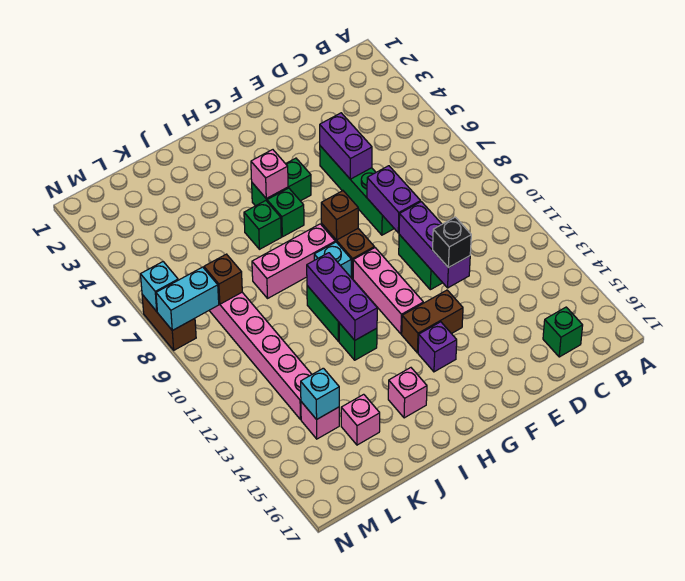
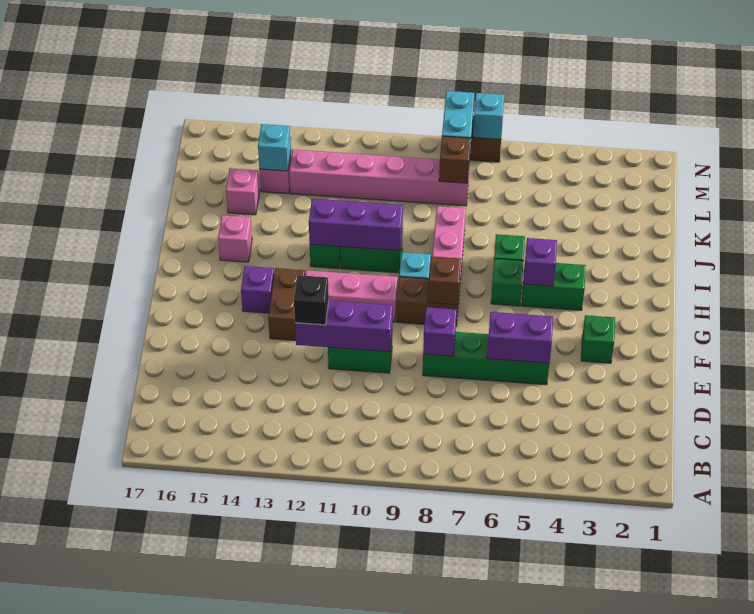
green brick C16 level 1 -> green brick F3 level 1
purple brick E8:E9 level 2 -> purple brick E8 level 2
green brick G5:H5 level 1 -> green brick H4:H5 level 1
pink brick H5 level 2 -> purple brick H5 level 2

